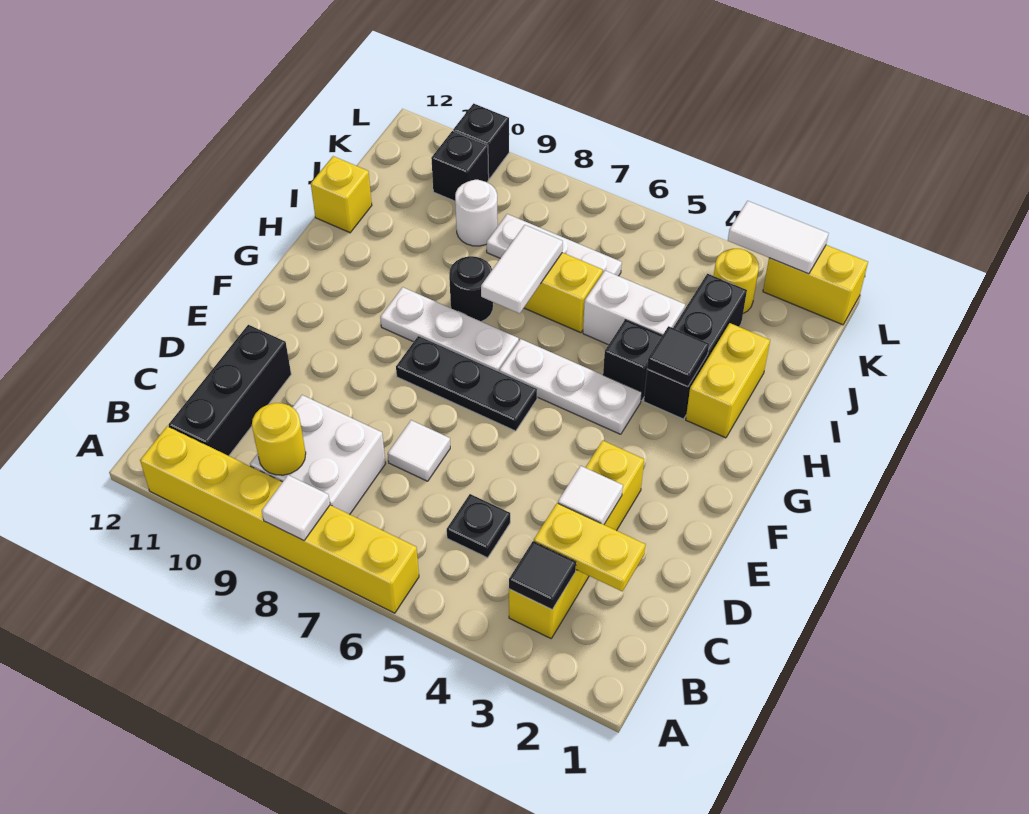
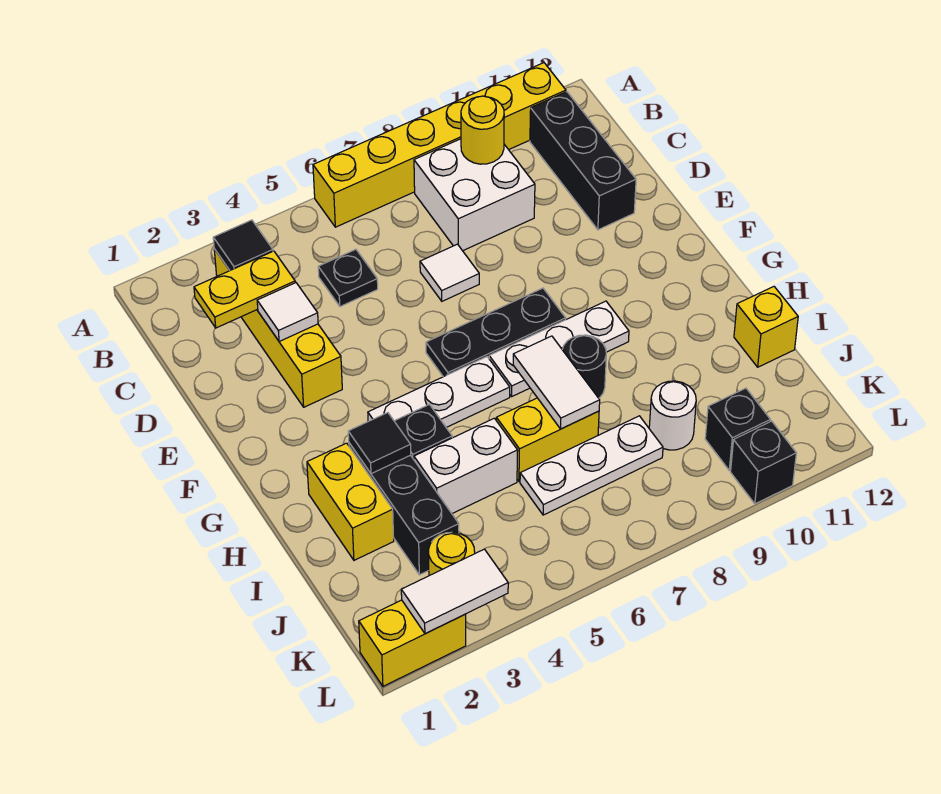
white tile A8 level 2 -> none

